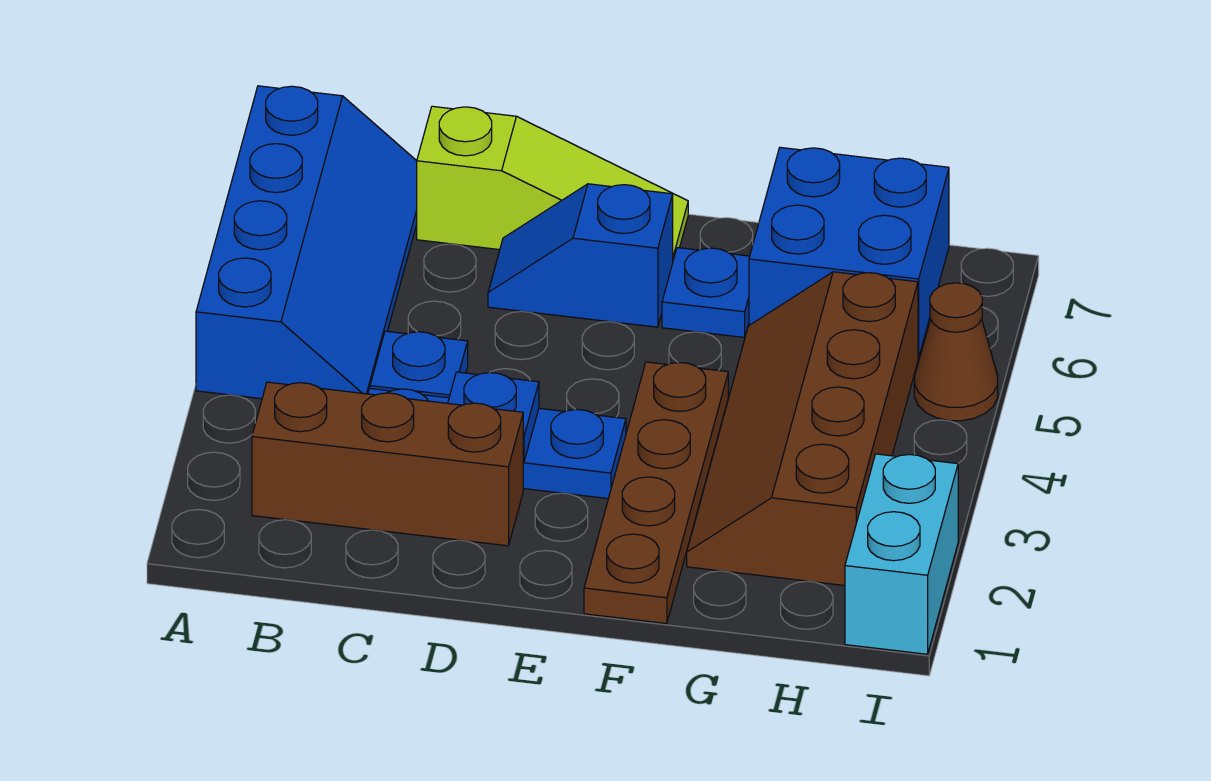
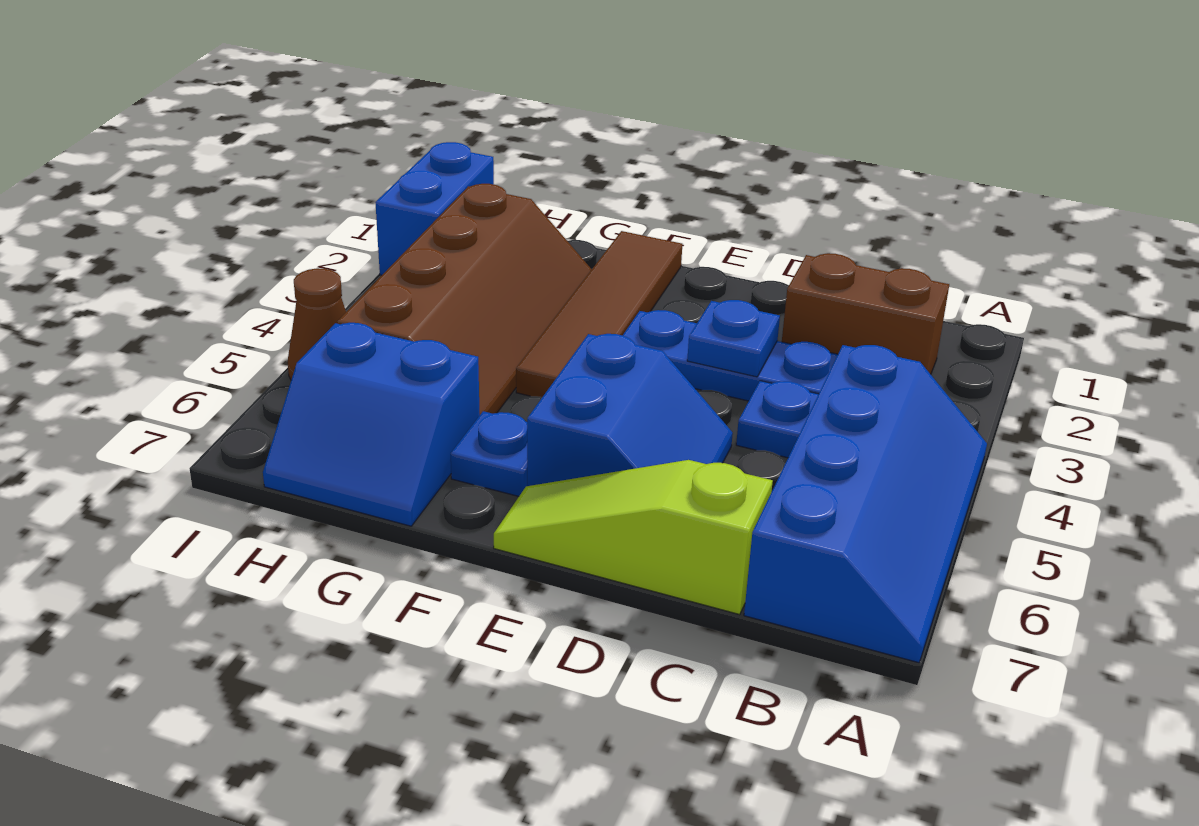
blue slope A4:B7 level 1 top A -> blue slope A4:B7 level 1 top B
brown brick B2:D2 level 1 -> brown brick B2:C2 level 1
blue slope D6:E6 level 1 top E -> blue slope D5:E6 level 1 top E
brown plate F1:F4 level 1 -> brown tile F1:F4 level 1
blue brick G6:H7 level 1 -> blue slope G6:H7 level 1 top 6
cyan brick I1:I2 level 1 -> blue brick I1:I2 level 1

